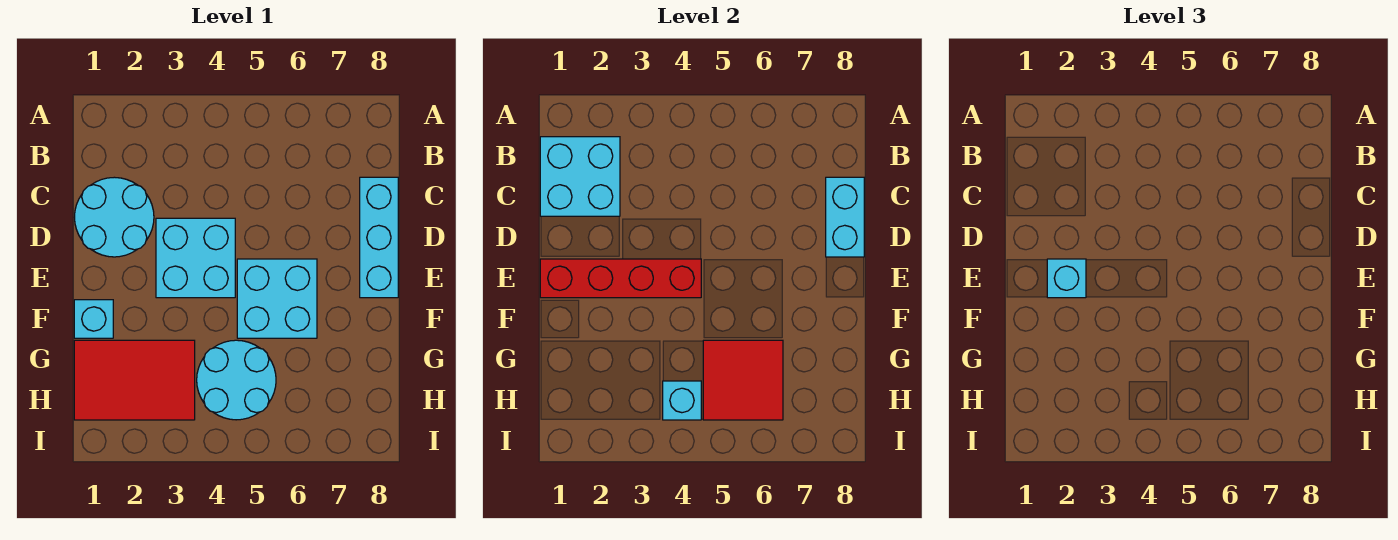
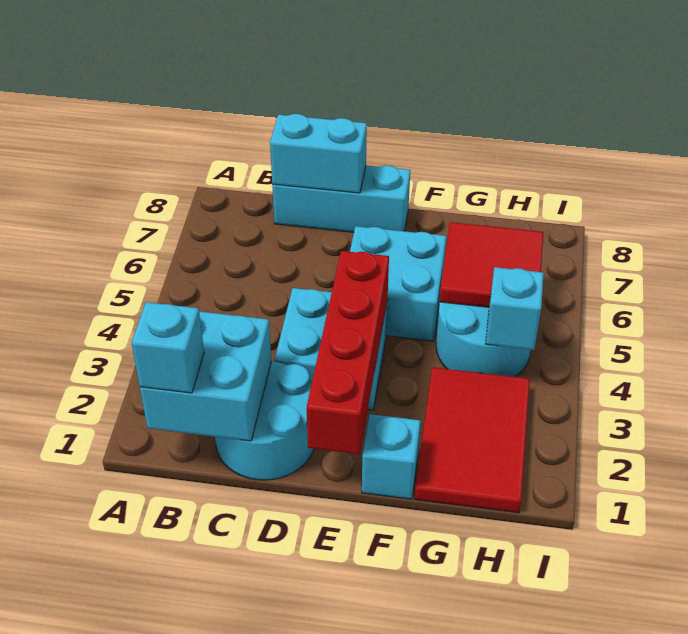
cyan brick E2 level 3 -> cyan brick B1 level 3

